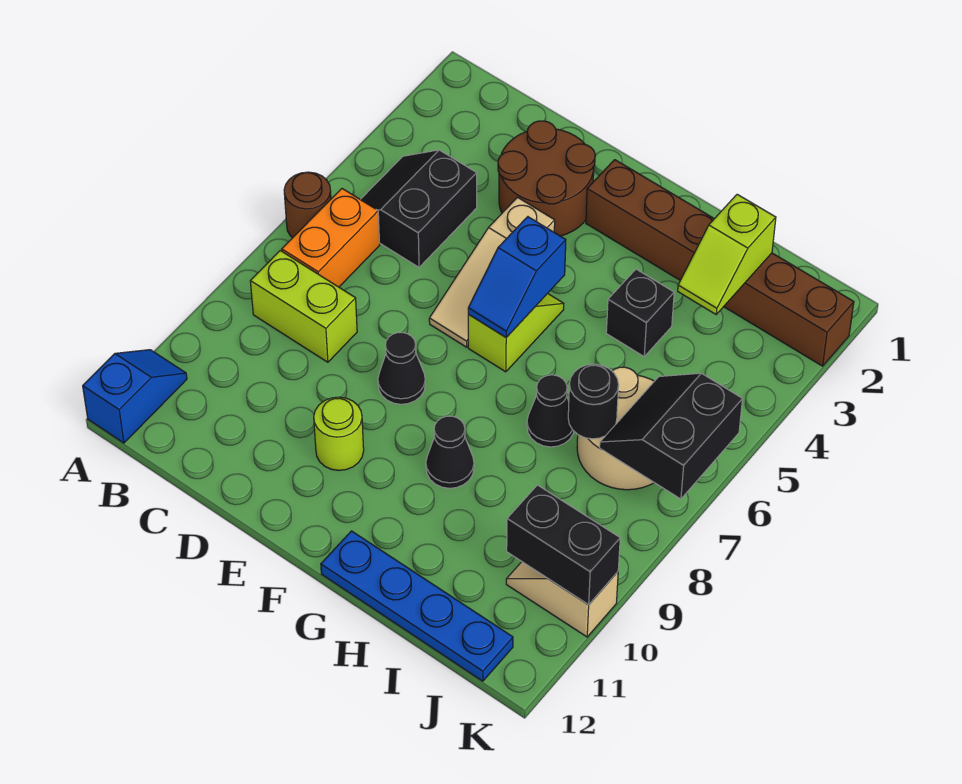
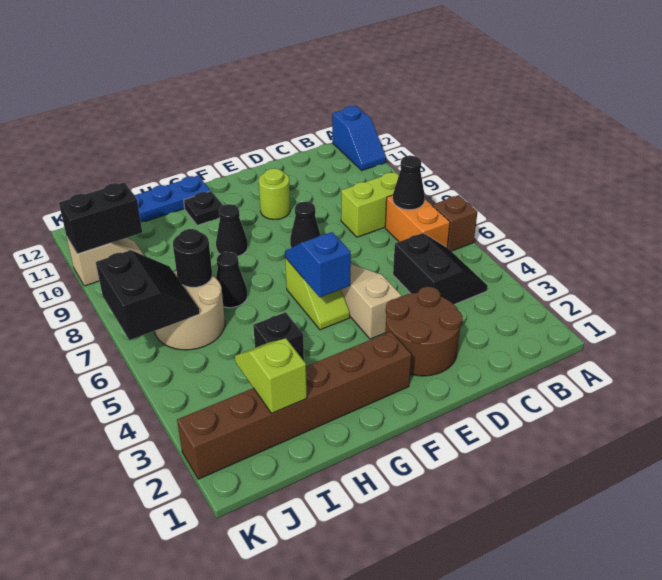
brown round brick A6 level 1 -> brown brick A6 level 1
none -> black cone B7 level 2
none -> black plate G11 level 1

